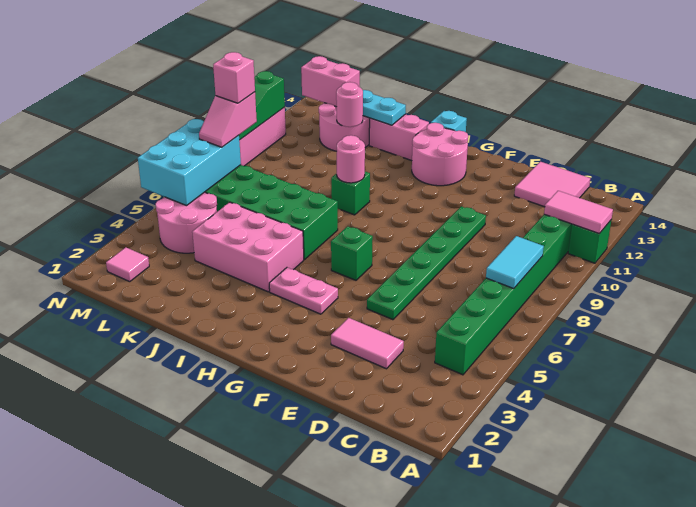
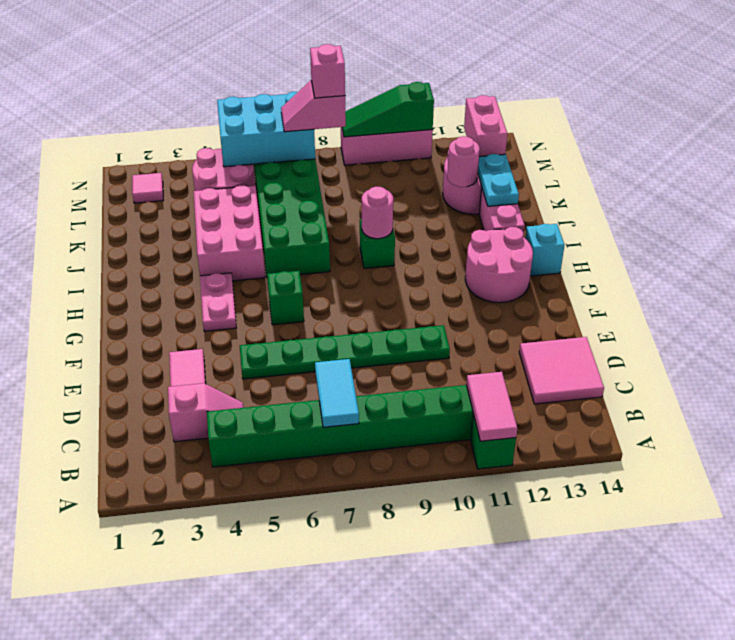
cyan tile B7:B8 level 2 -> cyan tile B7:C7 level 2
none -> pink slope C3:C4 level 1 top 3

